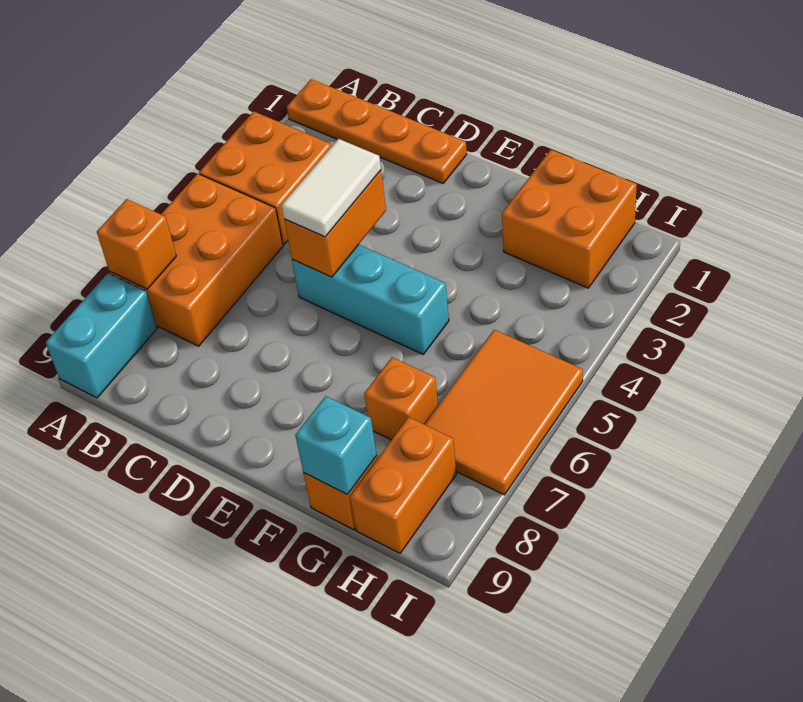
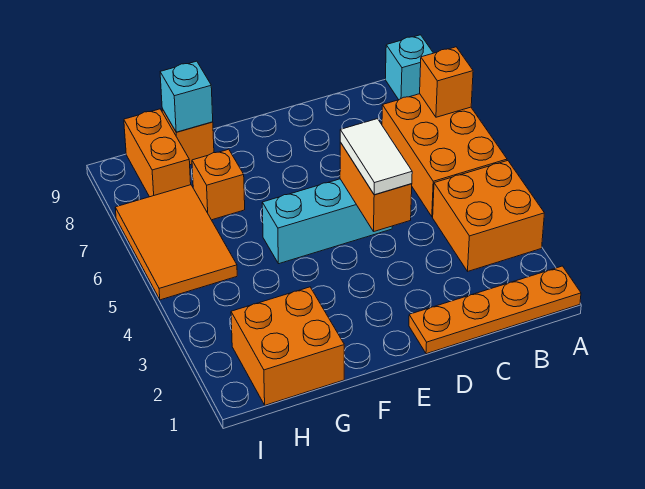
cyan brick A8:A9 level 1 -> cyan brick A9 level 1

